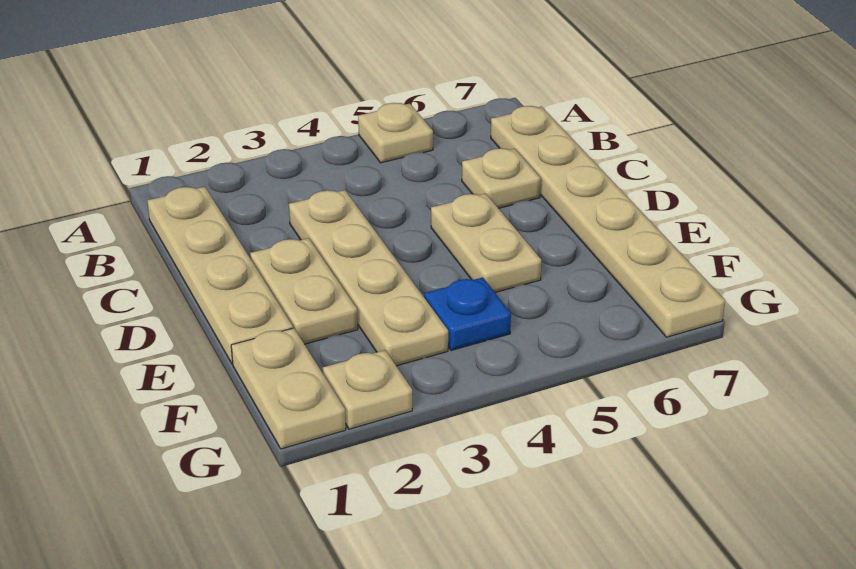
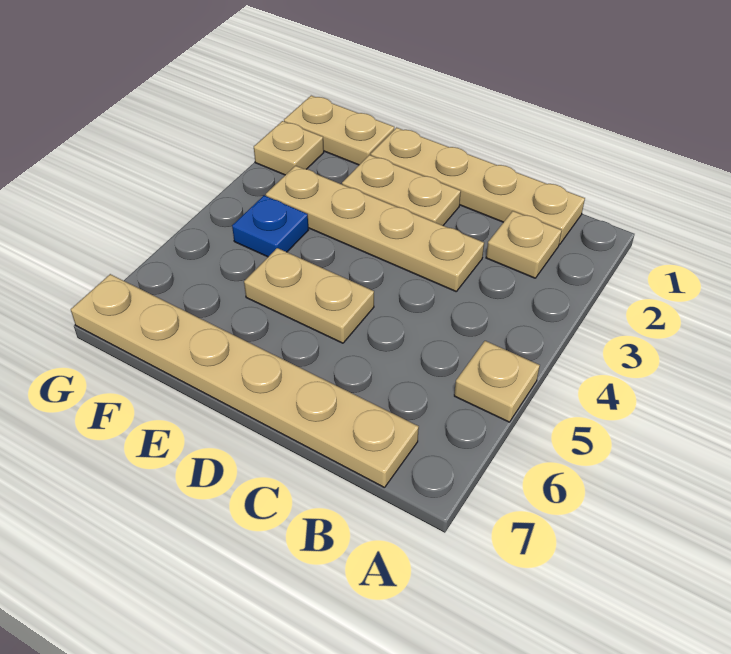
tan plate C6 level 1 -> tan plate B2 level 1

